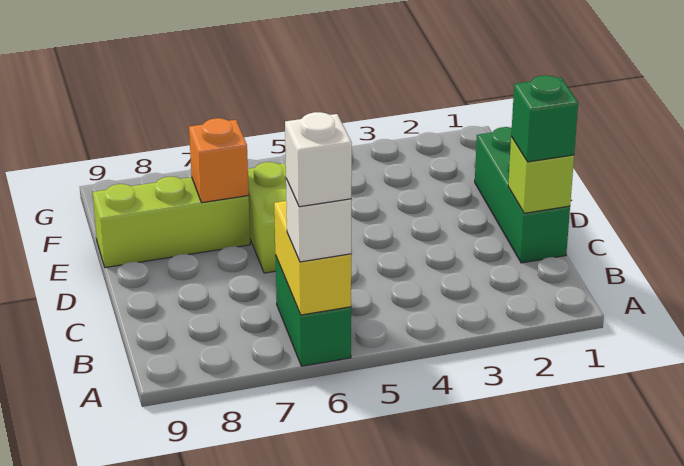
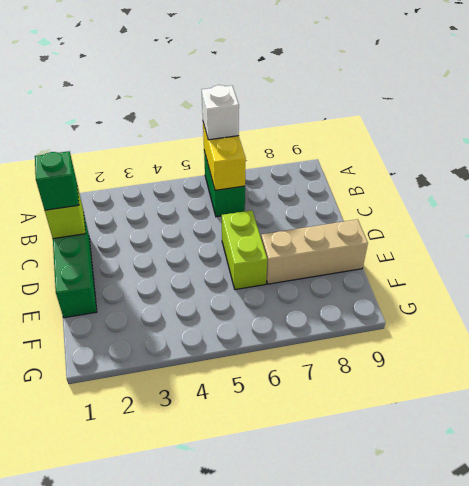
white brick A6 level 4 -> none
lime brick E7:E9 level 1 -> tan brick E7:E9 level 1
orange brick E7 level 2 -> none

